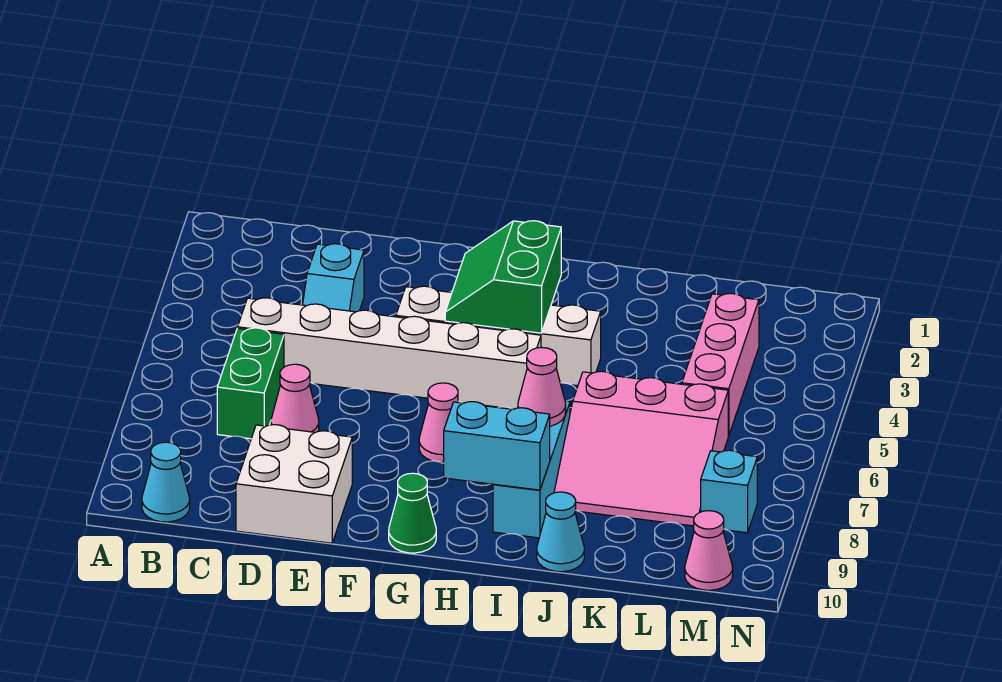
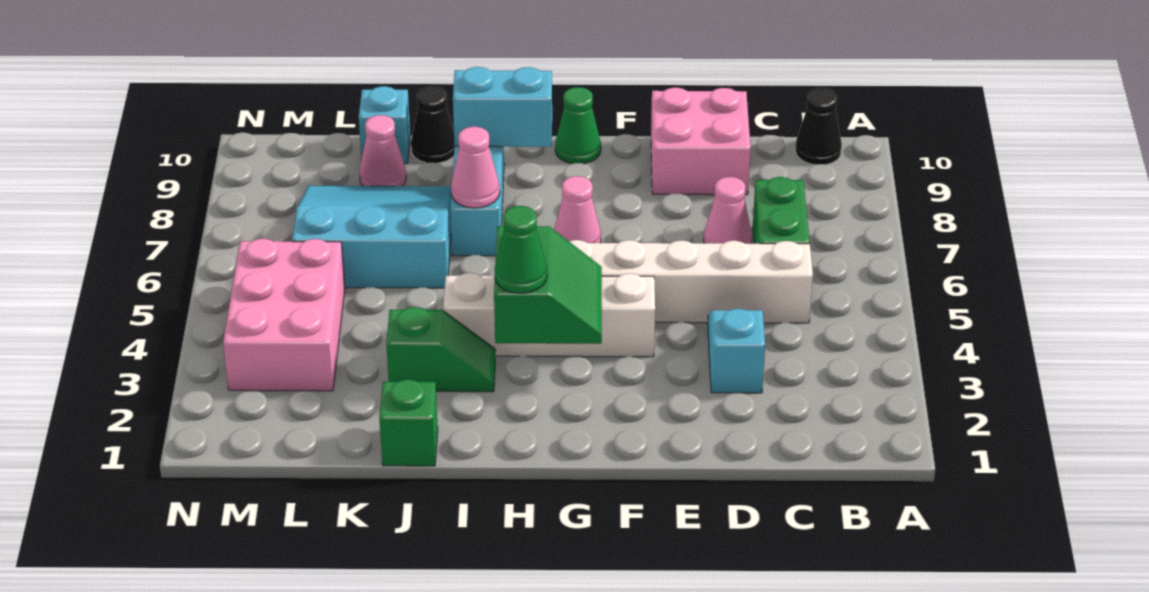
cyan cone B10 level 1 -> black cone B10 level 1
white brick D9:E10 level 1 -> pink brick D9:E10 level 1
none -> green cone H3 level 3
none -> green slope I3:J3 level 1 top J
none -> green brick J1 level 1
pink slope J6:L8 level 1 top 6 -> cyan slope J6:L8 level 1 top 6
cyan cone J10 level 1 -> black cone J10 level 1
pink brick L3:L5 level 1 -> pink brick L3:M5 level 1
cyan brick M8 level 1 -> cyan brick K10 level 1
pink cone M10 level 1 -> pink cone K9 level 1

